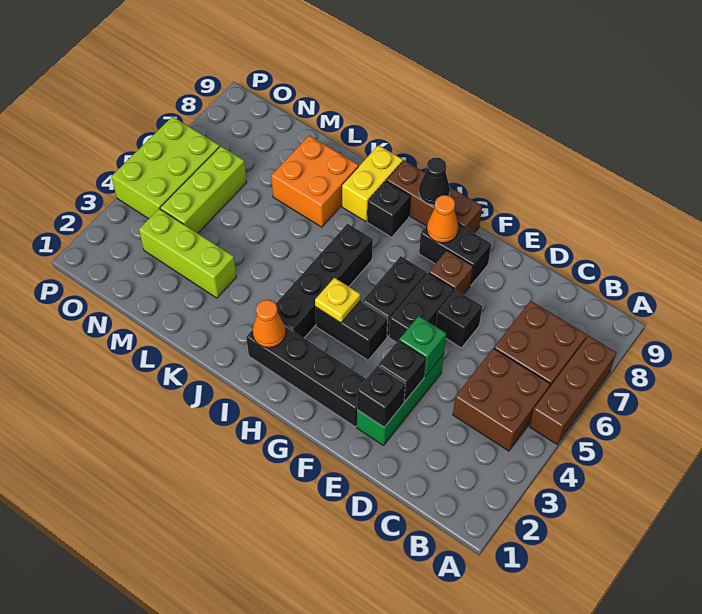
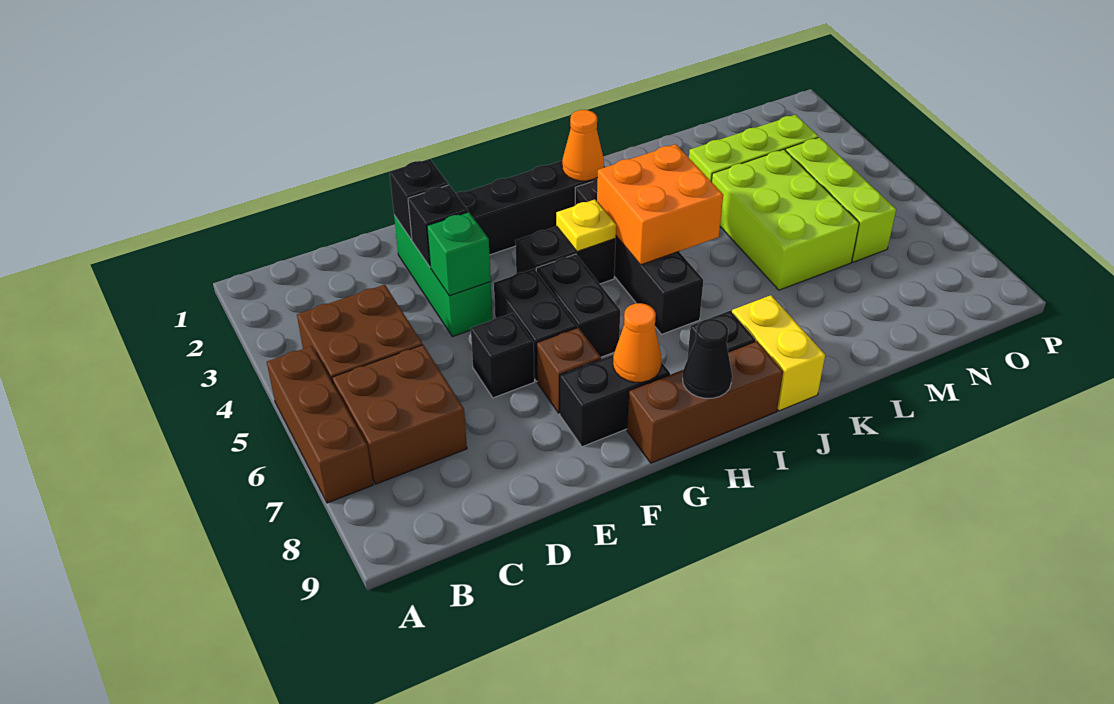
orange brick K7:L8 level 1 -> orange brick I4:J5 level 2
lime brick O4:P6 level 1 -> lime brick L4:M6 level 1

